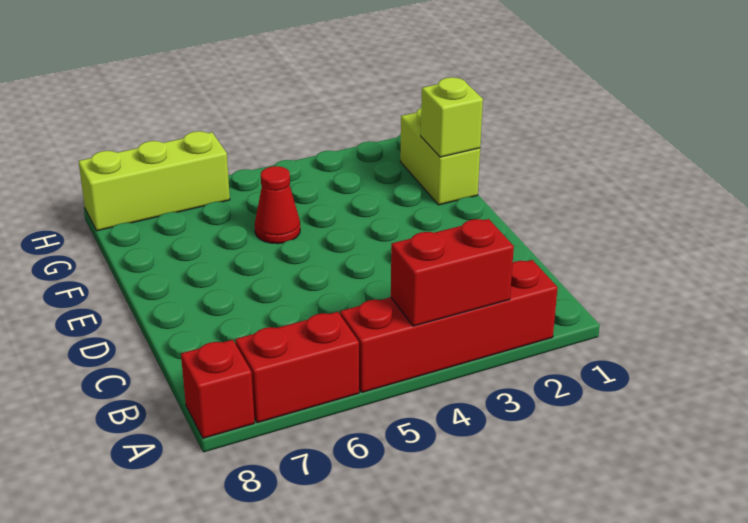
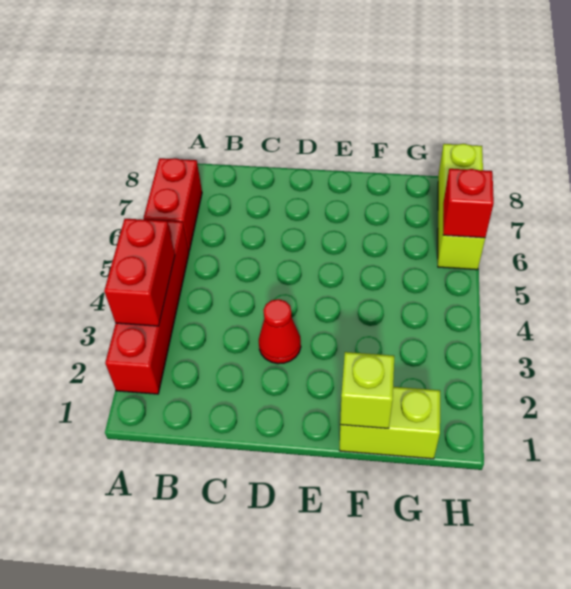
red brick A8 level 1 -> red brick H6 level 2
red cone F5 level 1 -> red cone D3 level 1

